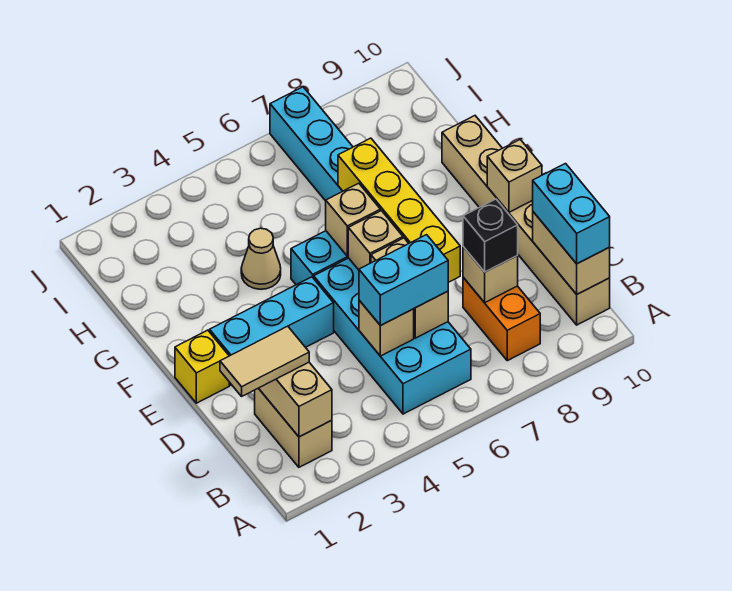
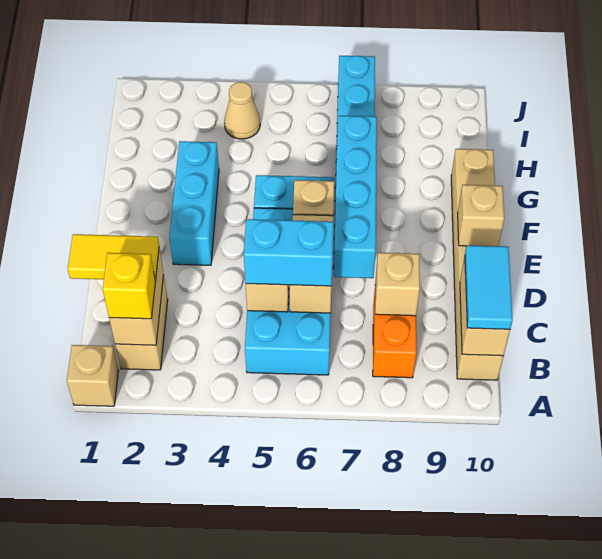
cyan brick B10:C10 level 3 -> cyan tile B10:C10 level 3
tan tile C1:C2 level 3 -> yellow tile C1:C2 level 3
black brick C8 level 3 -> none
yellow brick D7:G7 level 2 -> cyan brick D7:G7 level 2
yellow brick E1 level 1 -> yellow brick B2 level 3
cyan brick E2:E4 level 1 -> cyan brick E3:G3 level 1
tan brick F6 level 2 -> tan brick A1 level 1
tan cone G4 level 1 -> tan cone I4 level 1

